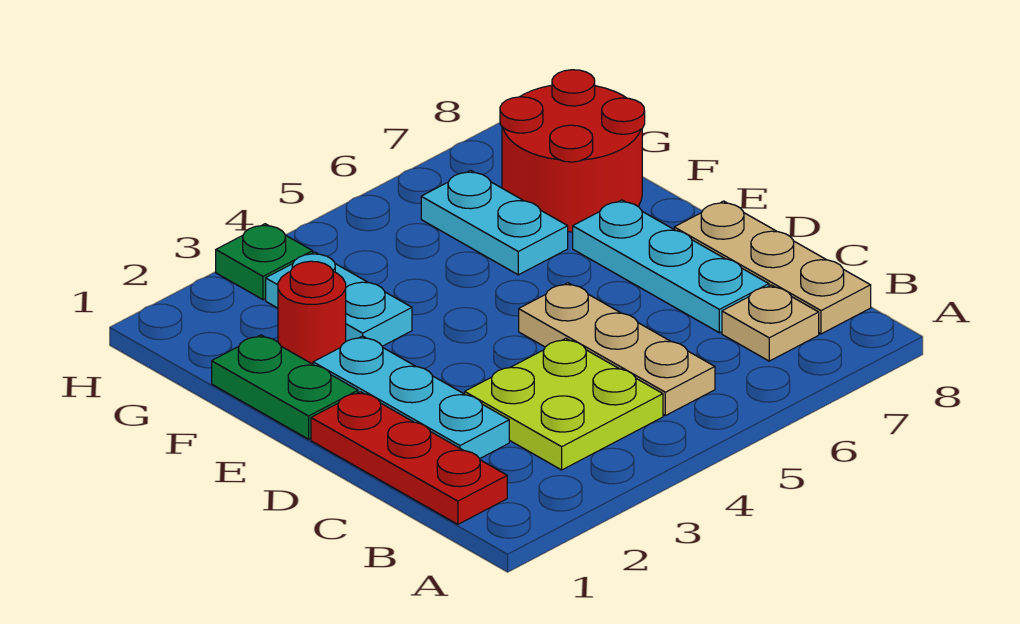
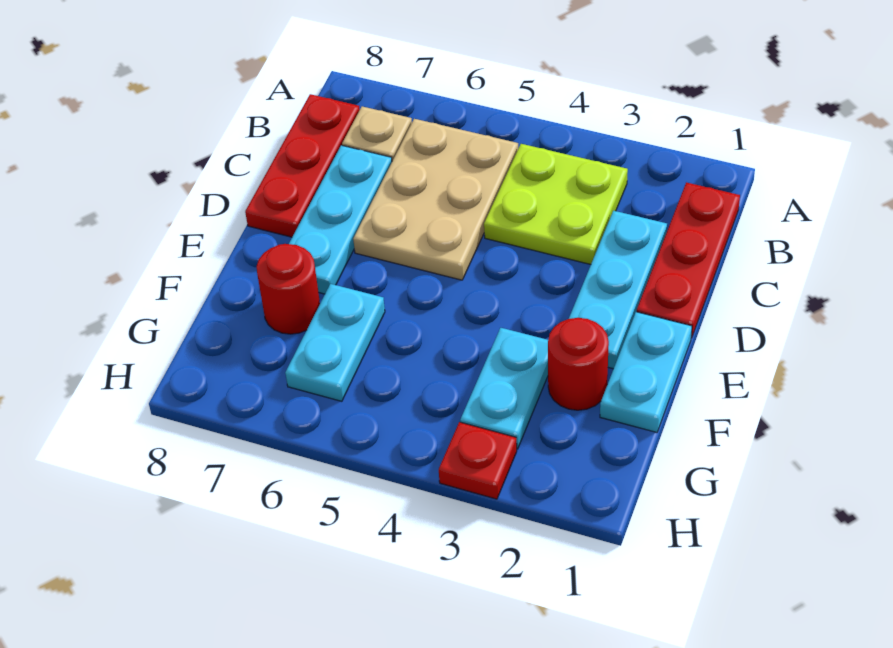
tan plate B5:D5 level 1 -> tan plate B5:D6 level 1
tan plate B8:D8 level 1 -> red plate B8:D8 level 1
green plate E1:F1 level 1 -> cyan plate E1:F1 level 1
red round brick F7:G8 level 1 -> red round brick F7 level 1
green plate H3 level 1 -> red plate H3 level 1

